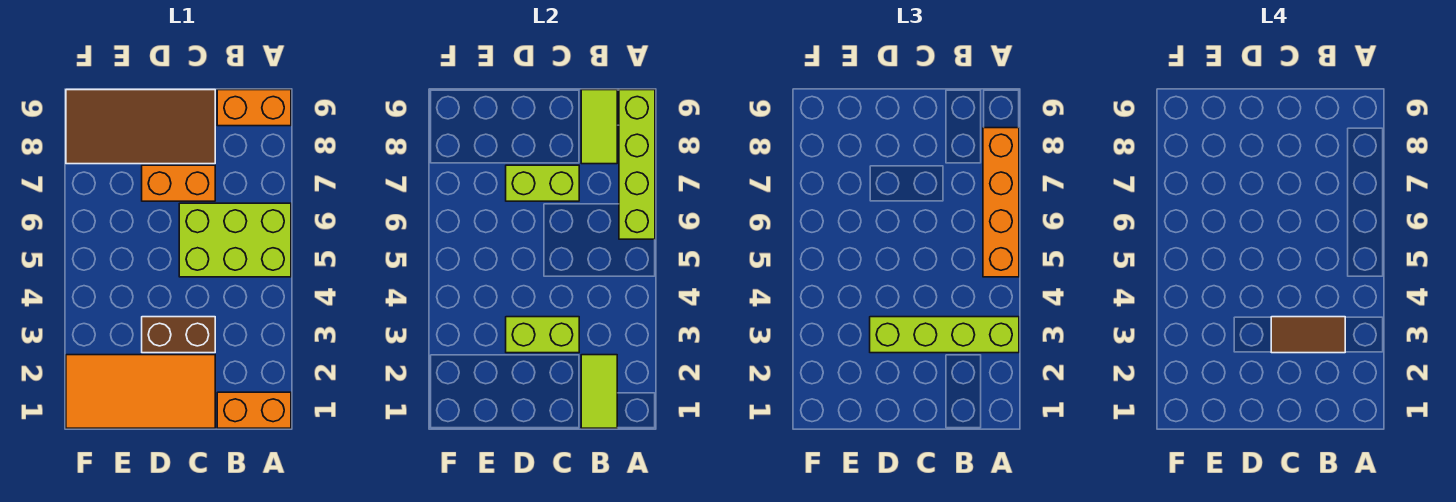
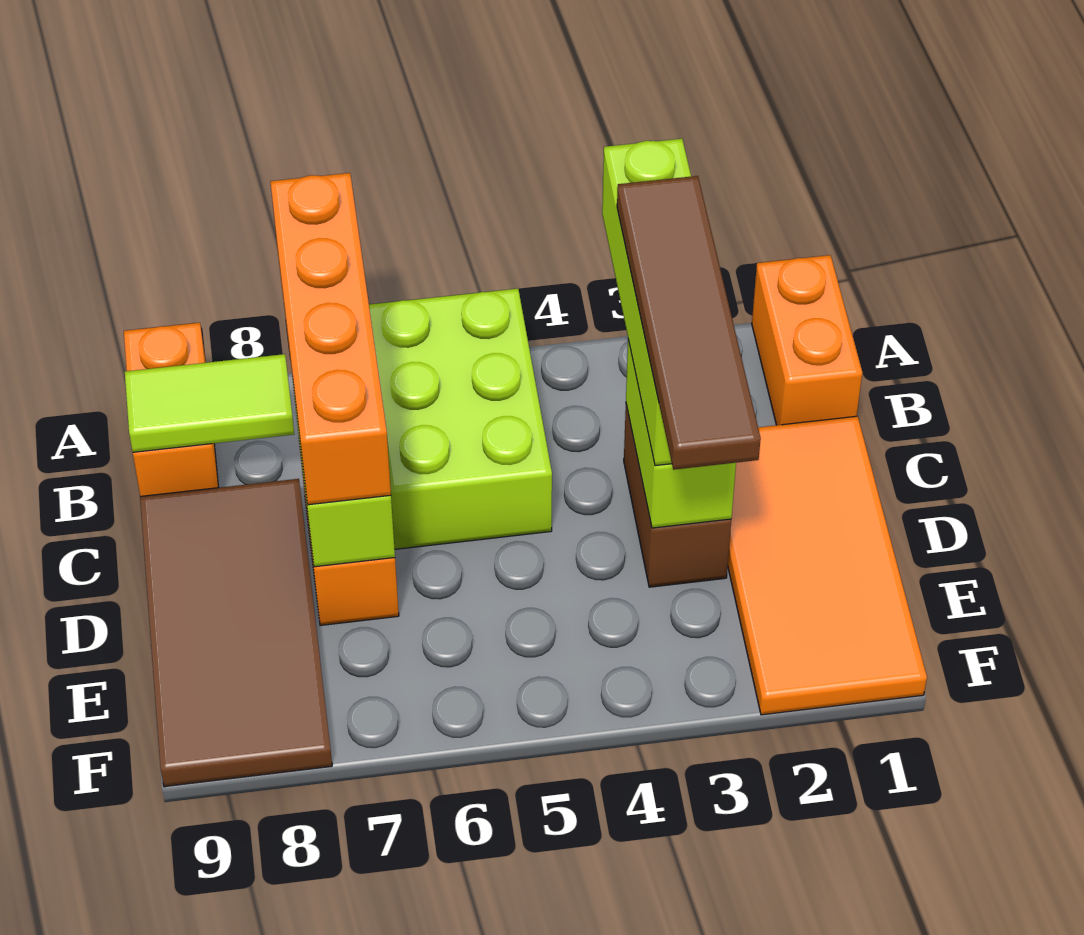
orange brick A5:A8 level 3 -> orange brick A7:D7 level 3
lime brick A6:A9 level 2 -> none
lime tile B1:B2 level 2 -> none
brown tile B3:C3 level 4 -> brown tile B3:E3 level 4

